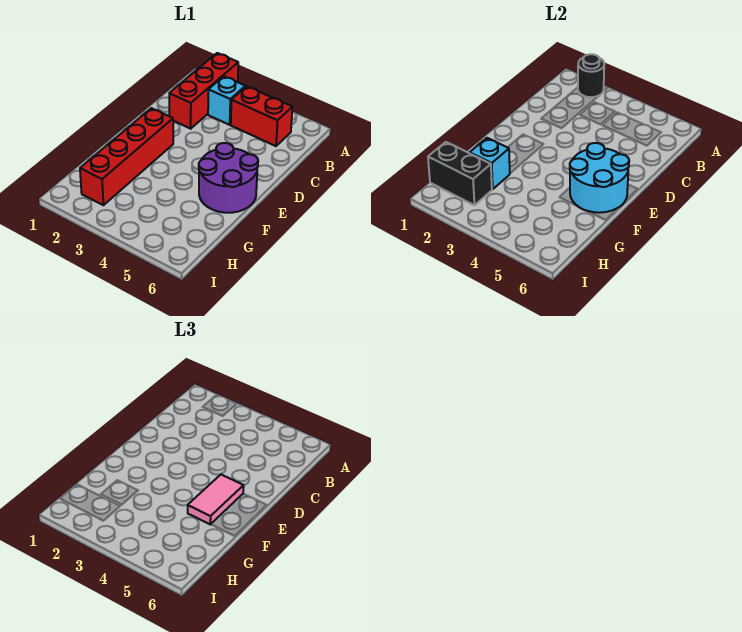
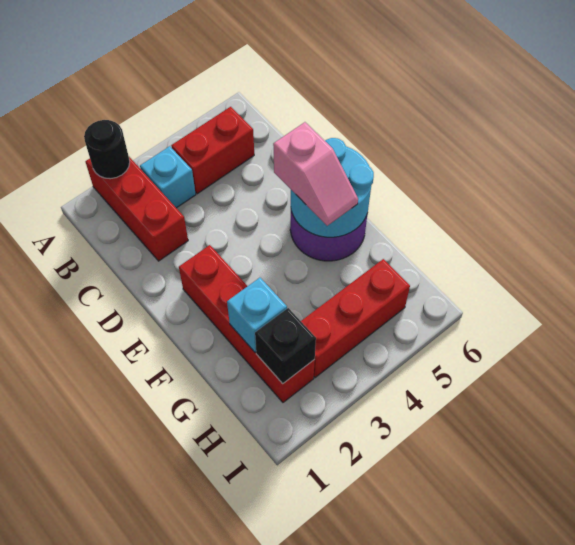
pink tile E5:F5 level 3 -> pink slope E5:F5 level 3 top E
black brick H1:H2 level 2 -> black brick H2 level 2
none -> red brick H3:H5 level 1

